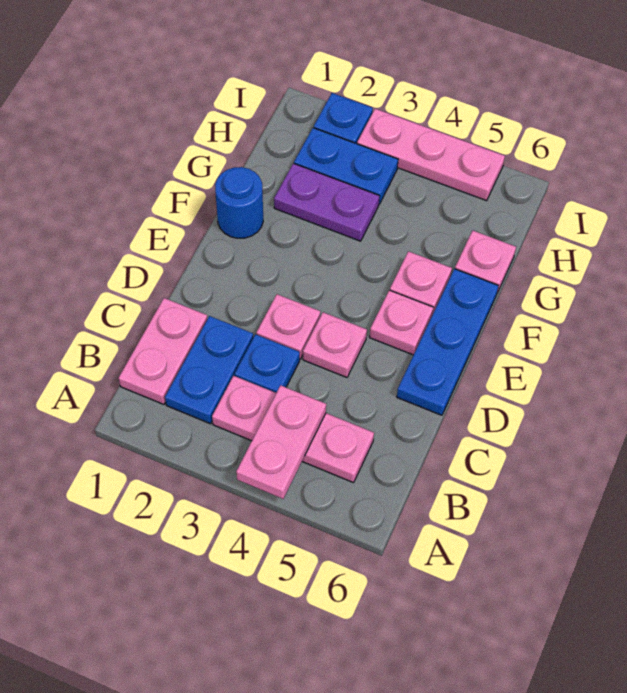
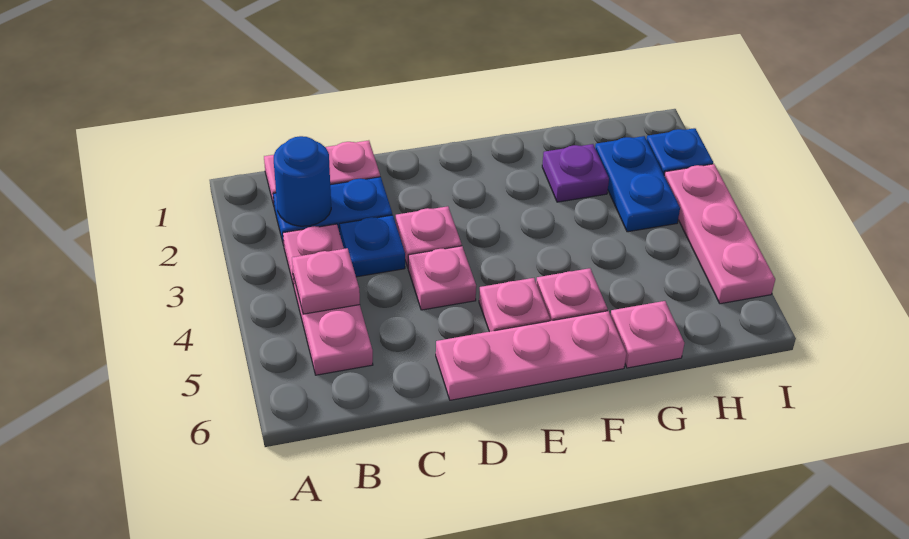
pink plate A4:B4 level 2 -> pink plate B4 level 2
blue plate D6:F6 level 1 -> pink plate D6:F6 level 1
blue round brick F1 level 1 -> blue round brick B2 level 2
purple plate G2:G3 level 1 -> purple plate G2 level 1

